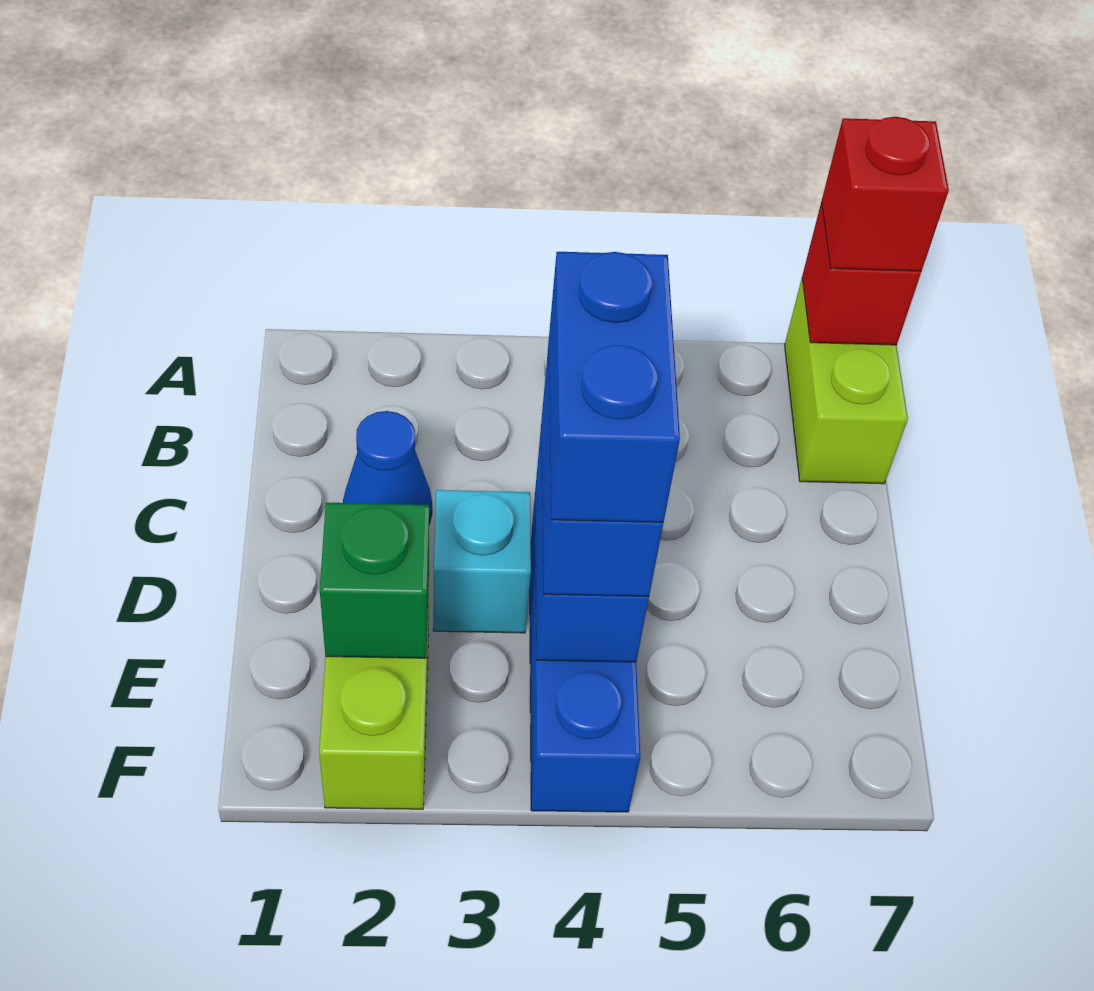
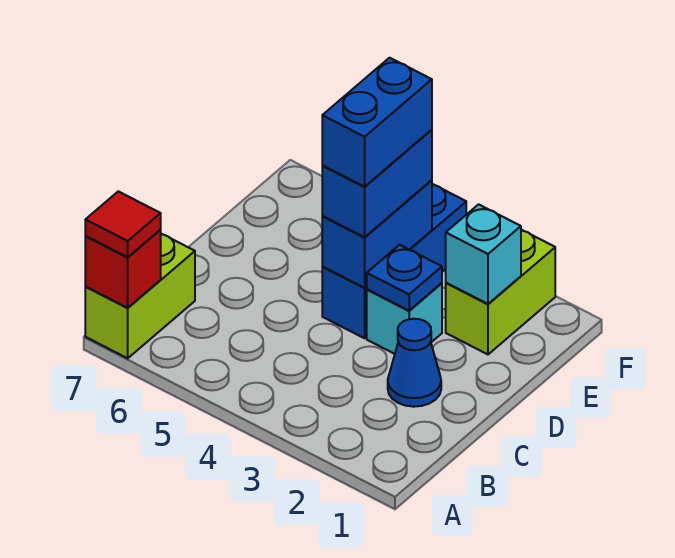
red brick A7 level 3 -> red tile A7 level 3
none -> blue plate D3 level 2
green brick E2 level 2 -> cyan brick E2 level 2

